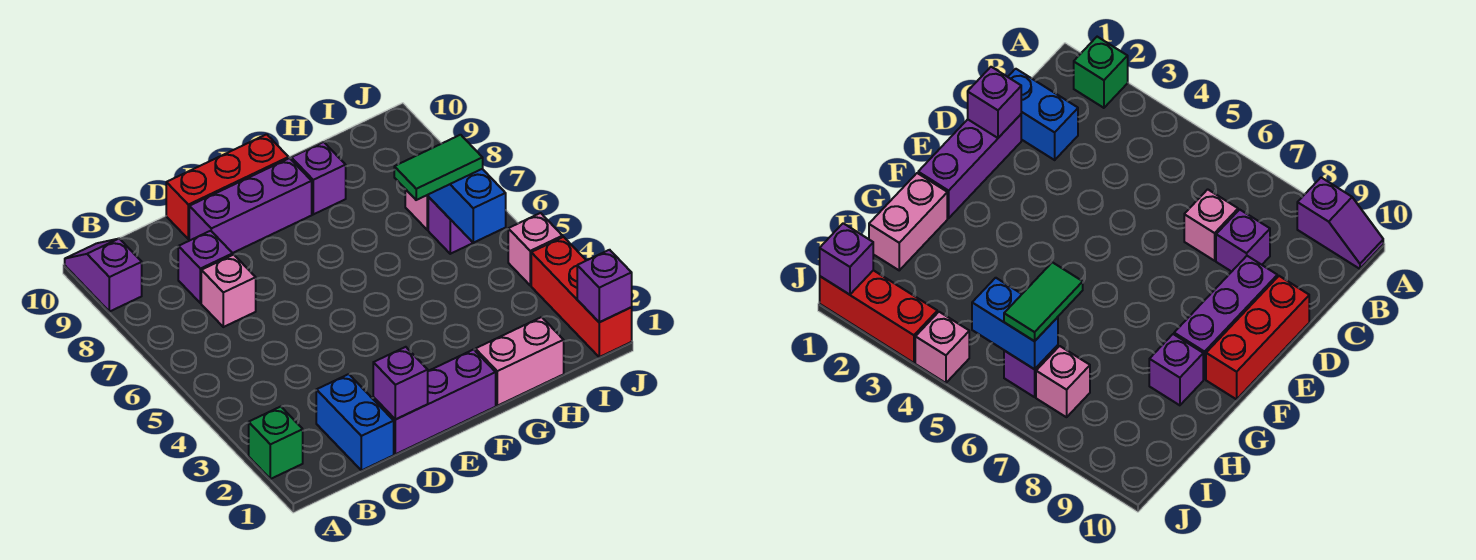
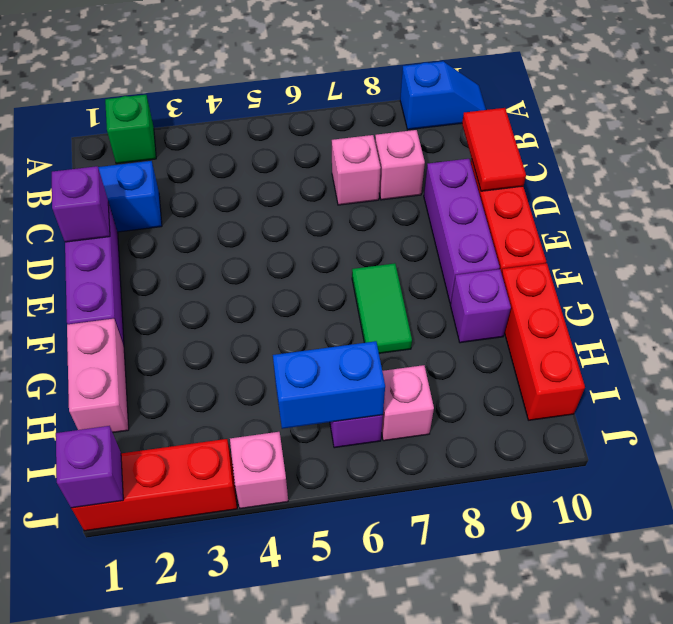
purple slope A9:A10 level 1 top 9 -> blue slope A9:A10 level 1 top 9
purple brick C8 level 1 -> pink brick C8 level 1
none -> red tile C10:D10 level 2
none -> red brick G10:I10 level 1
green tile H6:I6 level 3 -> green tile F7:G7 level 1

